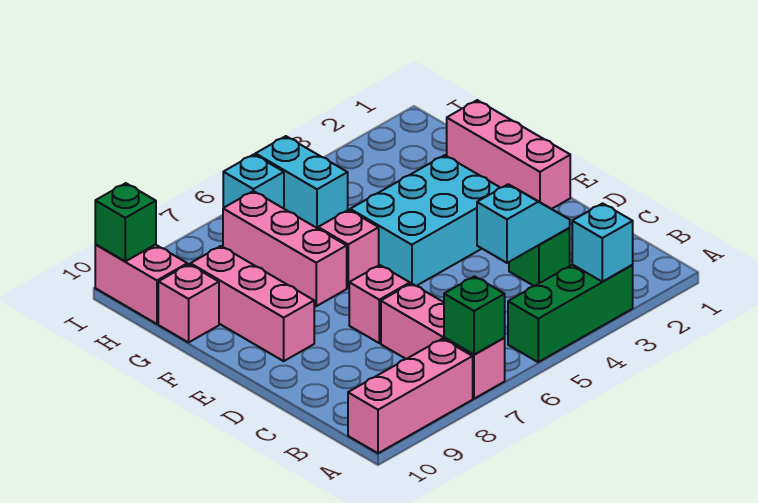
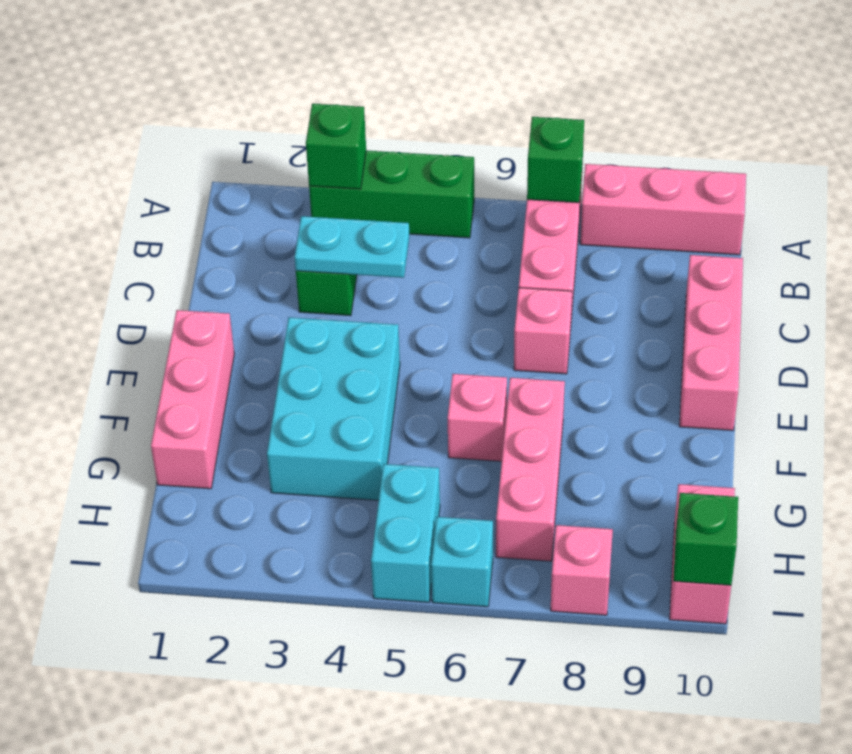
cyan brick A3 level 2 -> green brick A3 level 2
cyan slope C3:C4 level 2 top 4 -> cyan plate C3:C4 level 2
cyan brick E3:F5 level 1 -> cyan brick E3:G4 level 1
pink brick E9:G9 level 1 -> pink brick C10:E10 level 1
pink brick G10 level 1 -> pink brick I8 level 1

